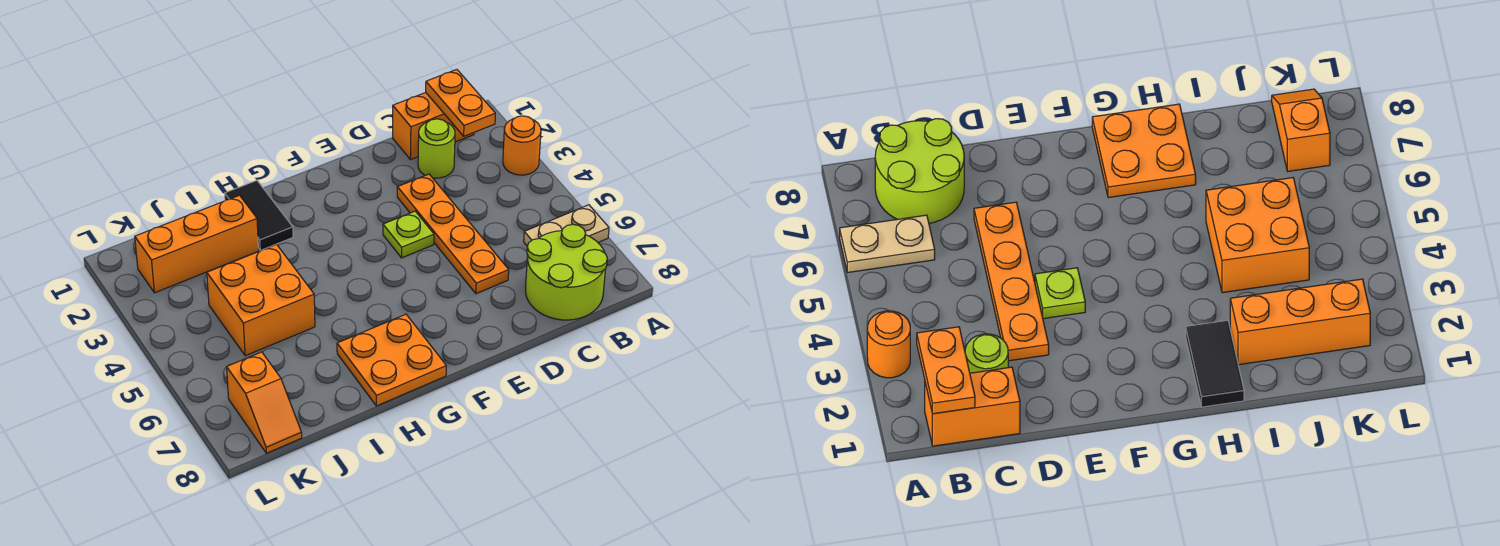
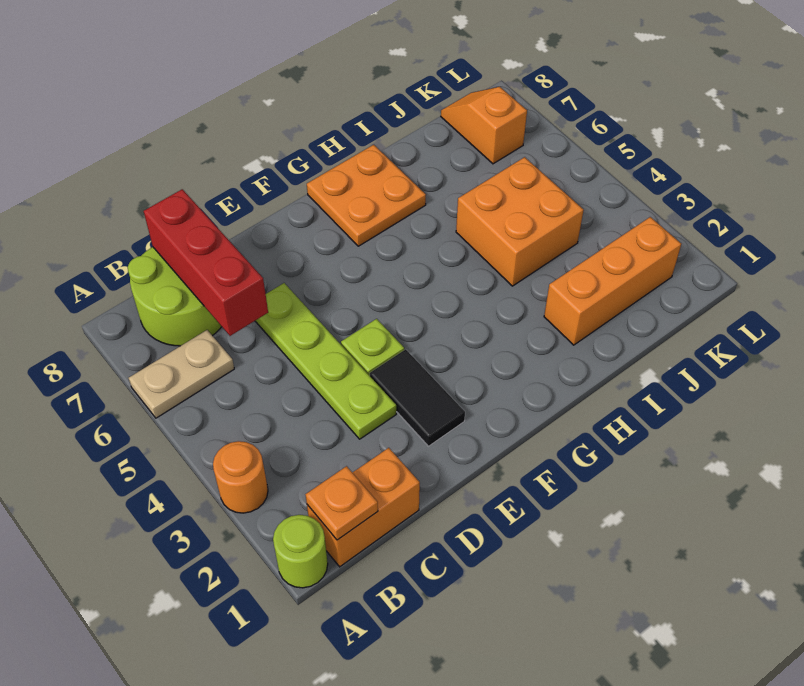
orange plate B1:B2 level 2 -> orange plate B1 level 2
lime round brick C2 level 1 -> lime round brick A1 level 1
none -> red brick C6:C8 level 2
orange plate D3:D6 level 1 -> lime plate D3:D6 level 1
black tile H1:H2 level 1 -> black tile E2:E3 level 1

